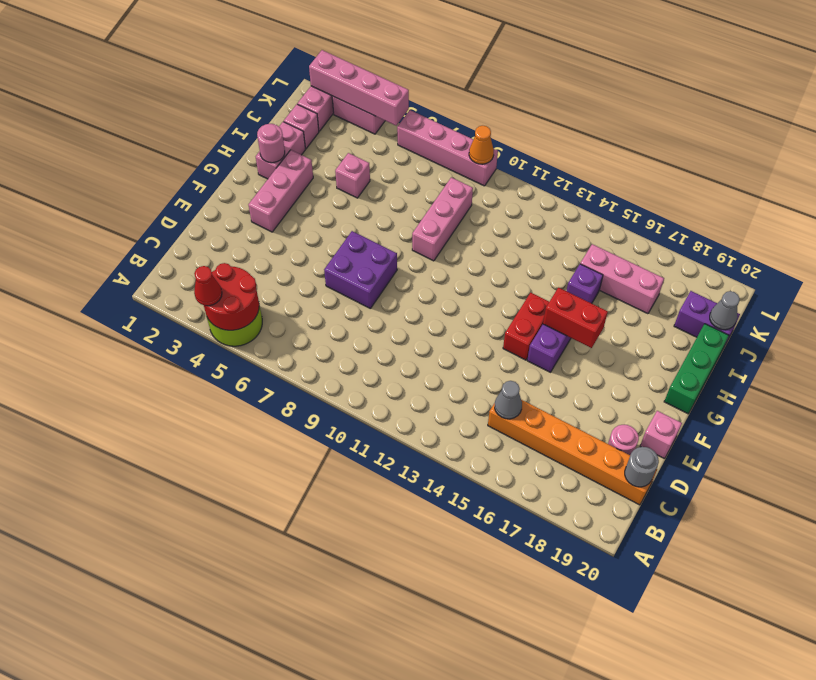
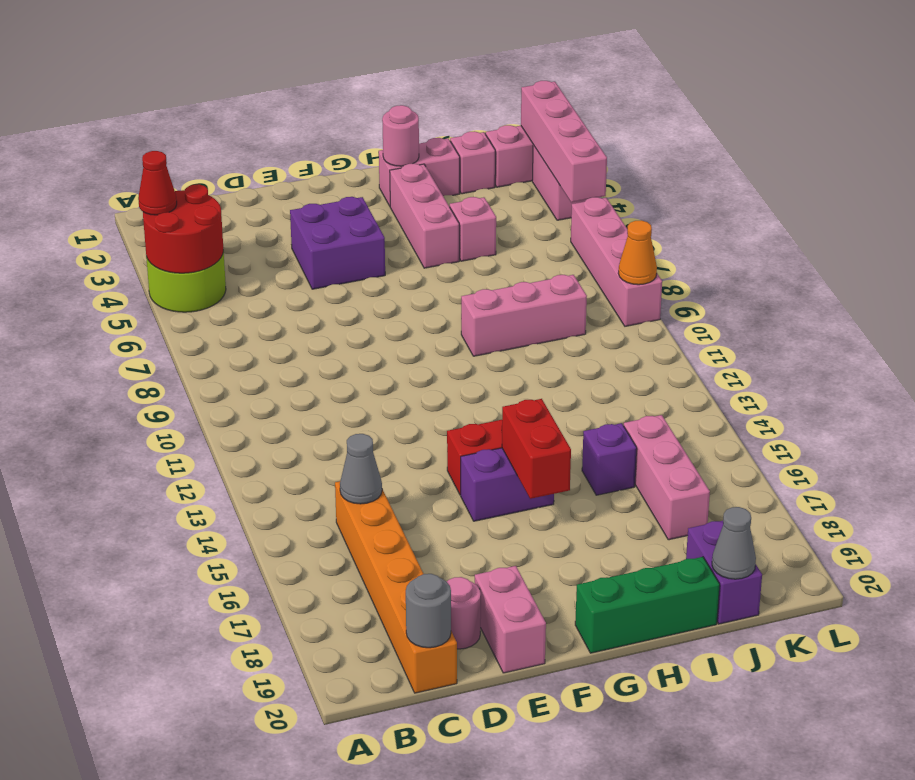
purple brick E7:F8 level 1 -> purple brick E4:F5 level 1
pink brick E20 level 1 -> pink brick E19:E20 level 1
pink brick F3:H3 level 1 -> pink brick H3:H5 level 1

